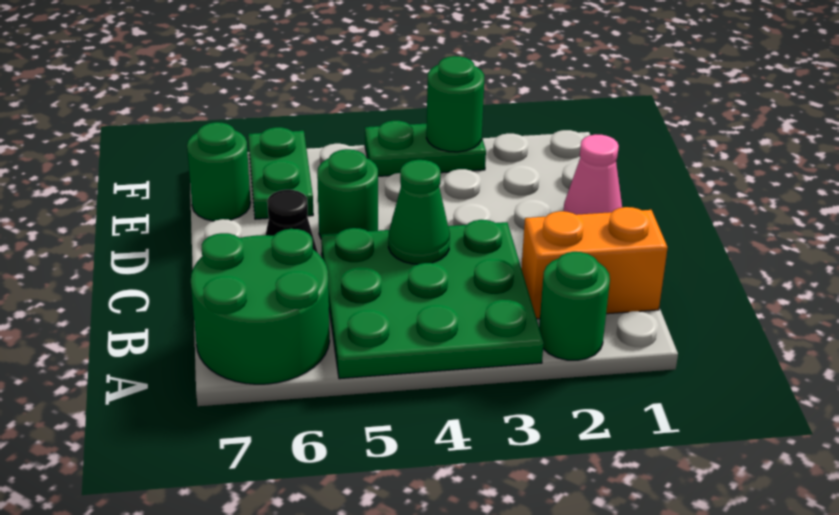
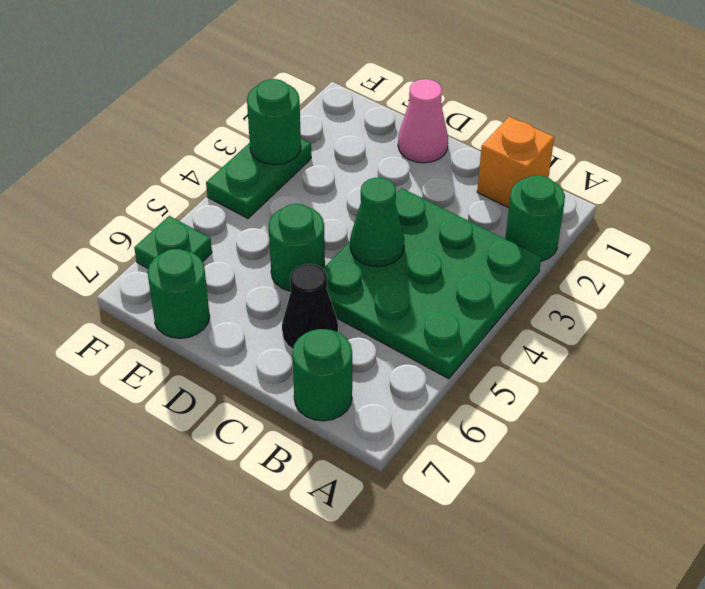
green round brick A6:B7 level 1 -> green round brick B7 level 1
orange brick B1:B2 level 1 -> orange brick B1 level 1
green plate E6:F6 level 1 -> green plate F6 level 1

